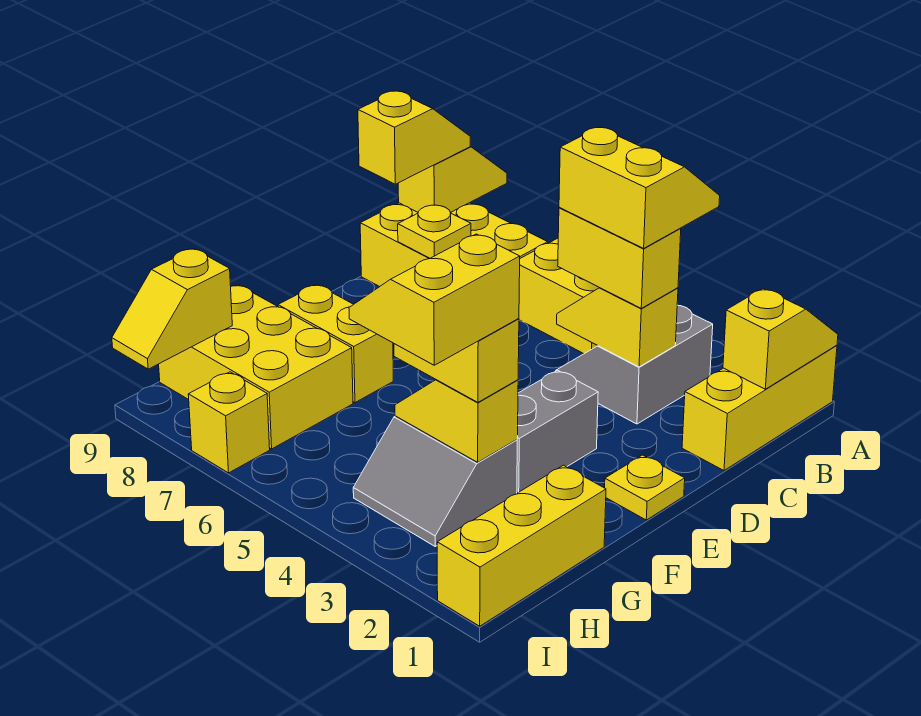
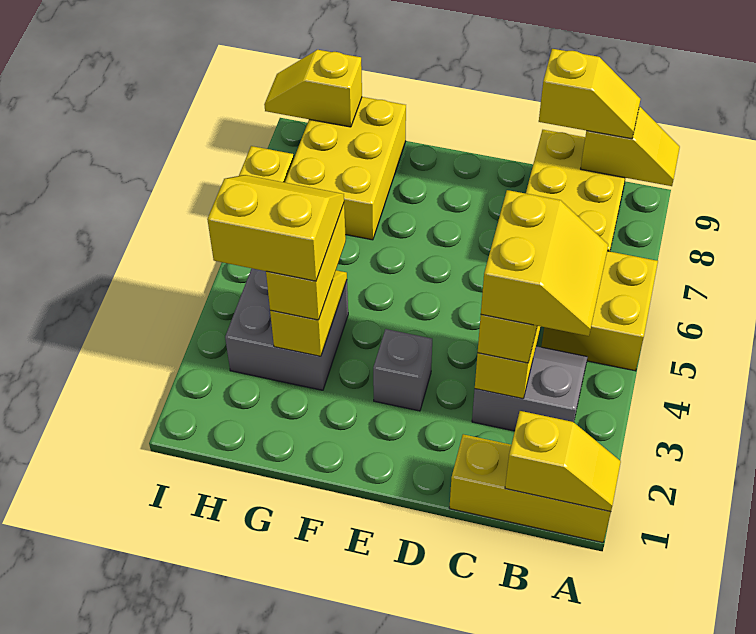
yellow plate C8 level 2 -> none
yellow plate E1 level 1 -> none
grey brick E3:F3 level 1 -> grey brick E3 level 1
yellow brick F7:F8 level 1 -> none
yellow brick G1:I1 level 1 -> none
grey slope G3:H4 level 1 top G -> grey brick G3:H4 level 1

